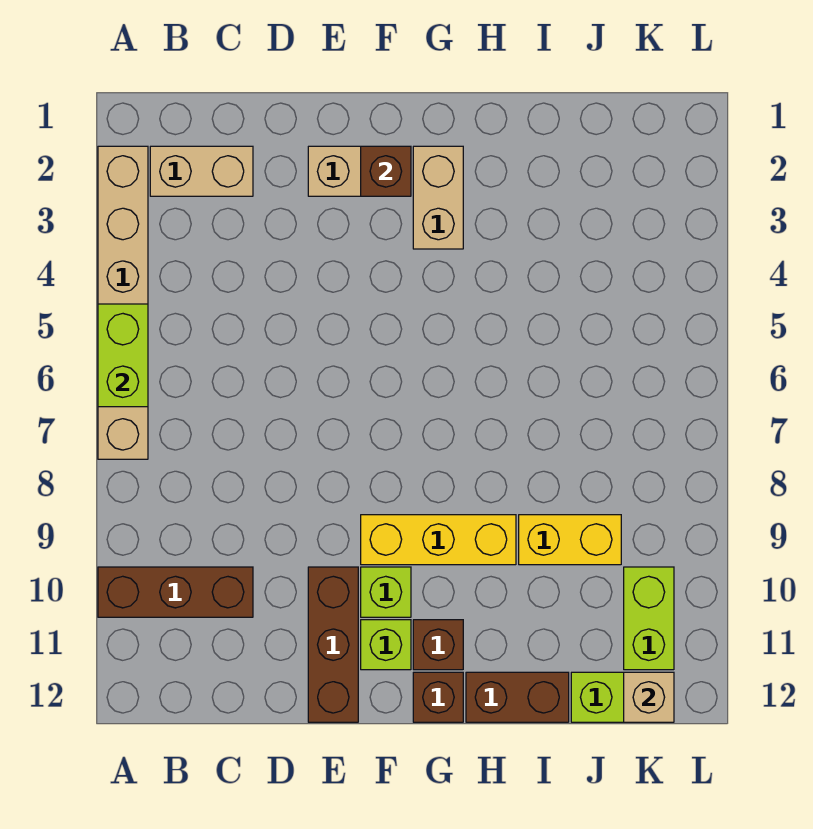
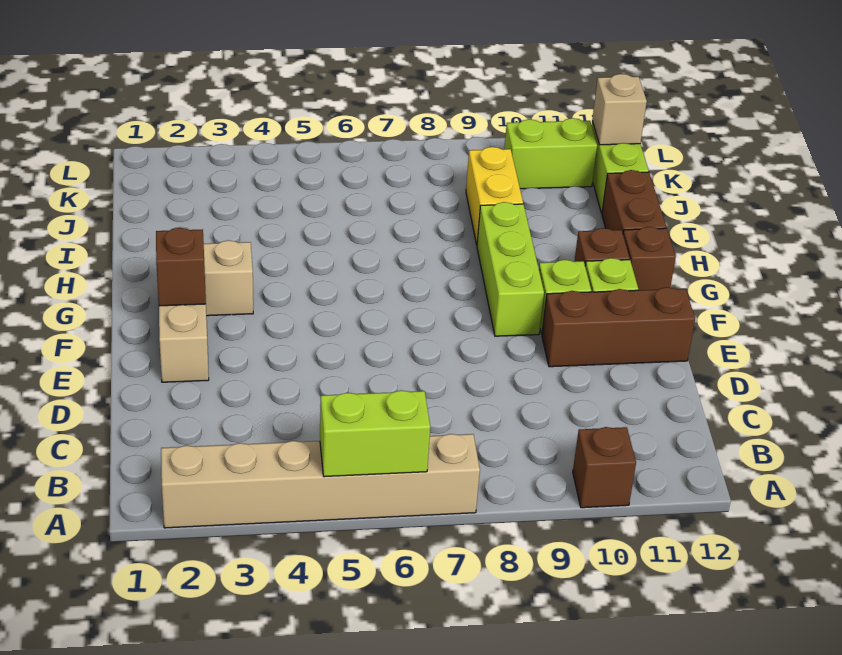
brown brick A10:C10 level 1 -> brown brick A10 level 1
tan brick B2:C2 level 1 -> none
yellow brick F9:H9 level 1 -> lime brick F9:H9 level 1

